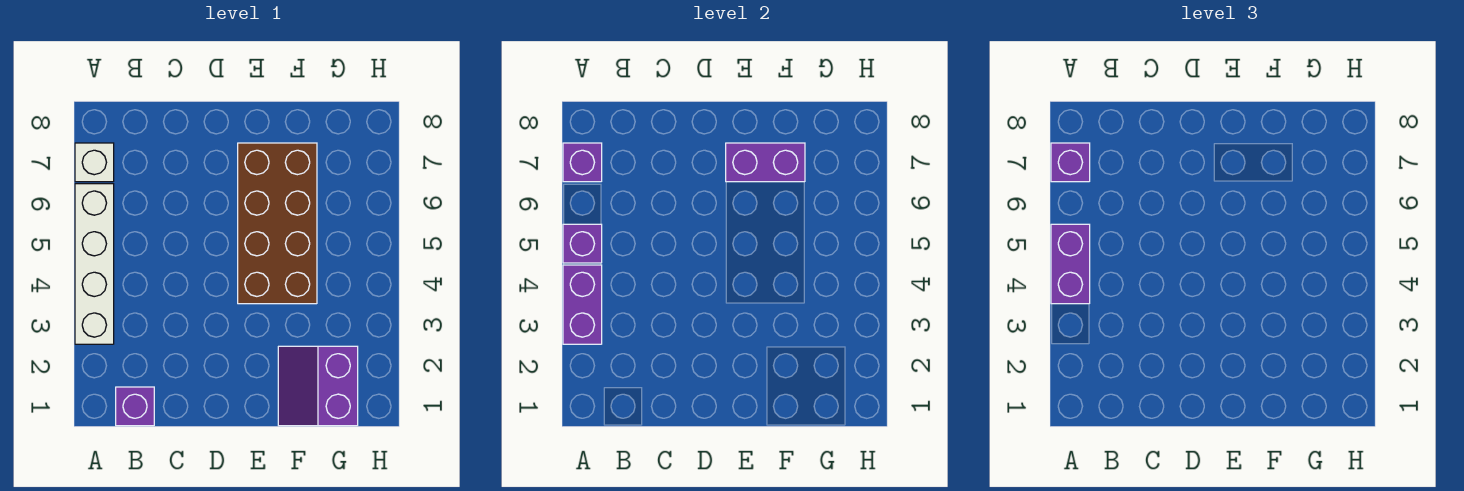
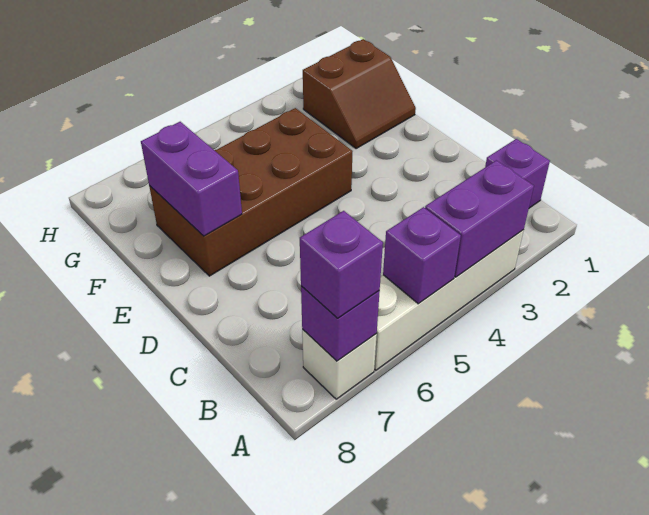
purple brick A4:A5 level 3 -> none
purple slope F1:G2 level 1 top G -> brown slope F1:G2 level 1 top G

